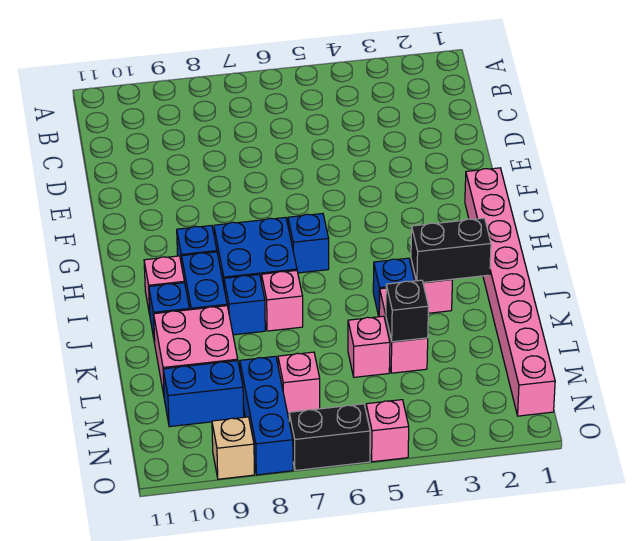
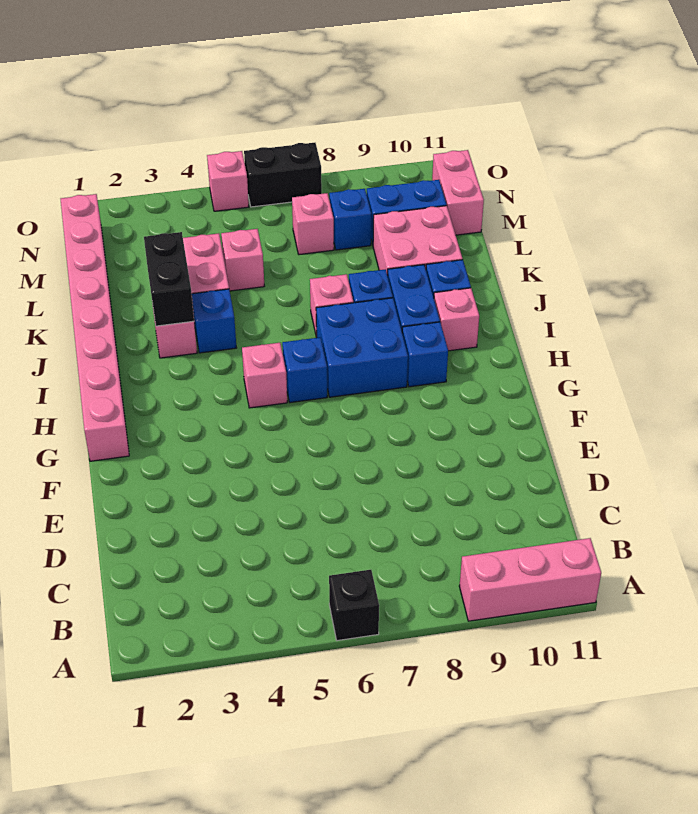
none -> pink brick A9:A11 level 1
none -> pink brick H5 level 1
black brick J2:J3 level 2 -> black brick J3:K3 level 2
black brick L4 level 2 -> black brick A6 level 1
blue brick M8:O8 level 1 -> blue brick M8 level 1
none -> pink brick M11:N11 level 1
tan brick O9 level 1 -> none

